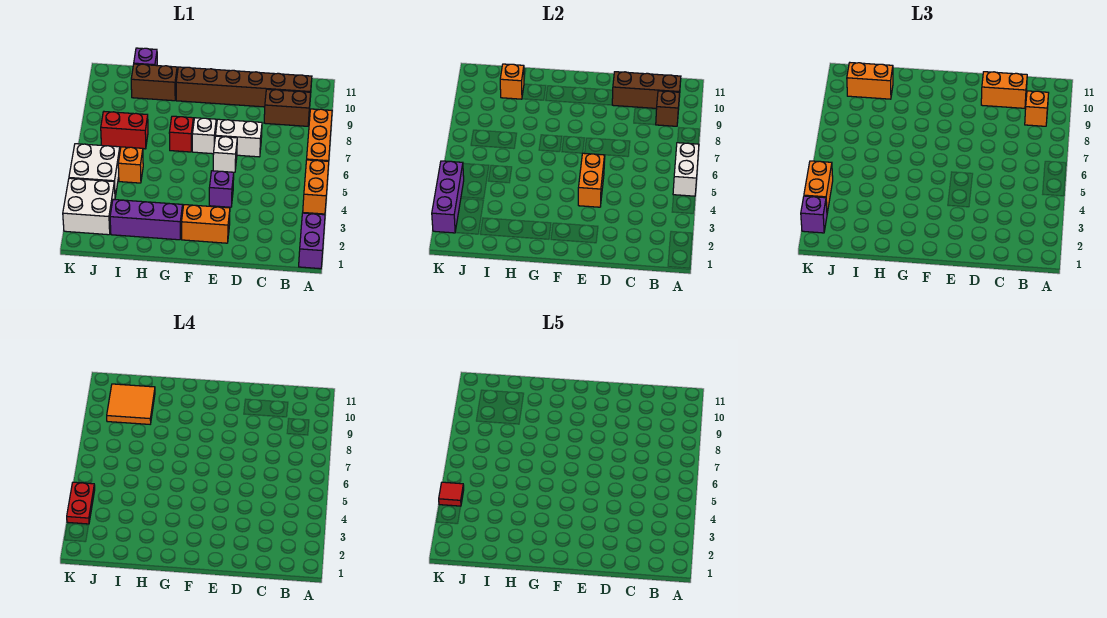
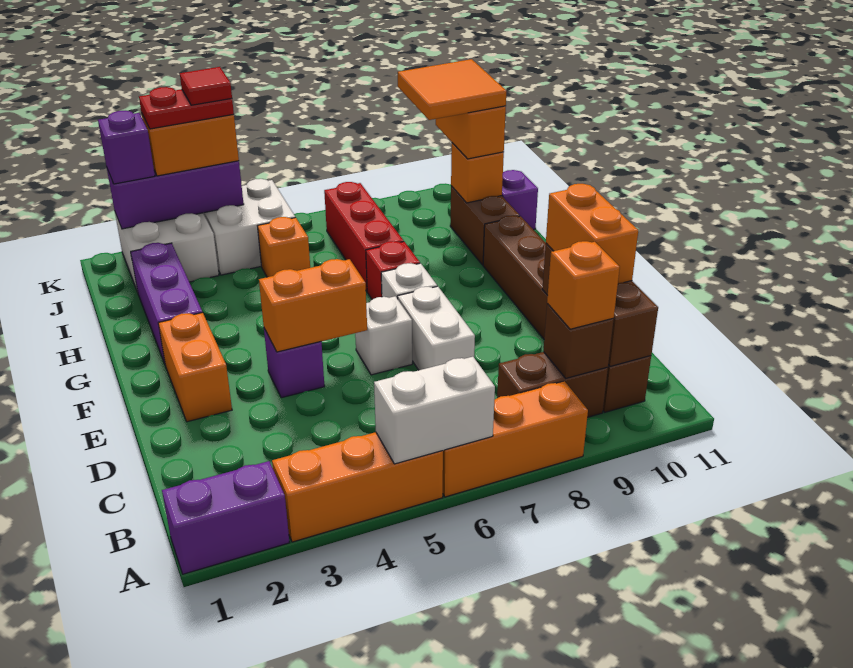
orange brick A4:A5 level 1 -> orange brick A3:A5 level 1
brown brick B9:C9 level 1 -> brown brick B8:B9 level 1
red brick I7:J7 level 1 -> red brick H7:J7 level 1

